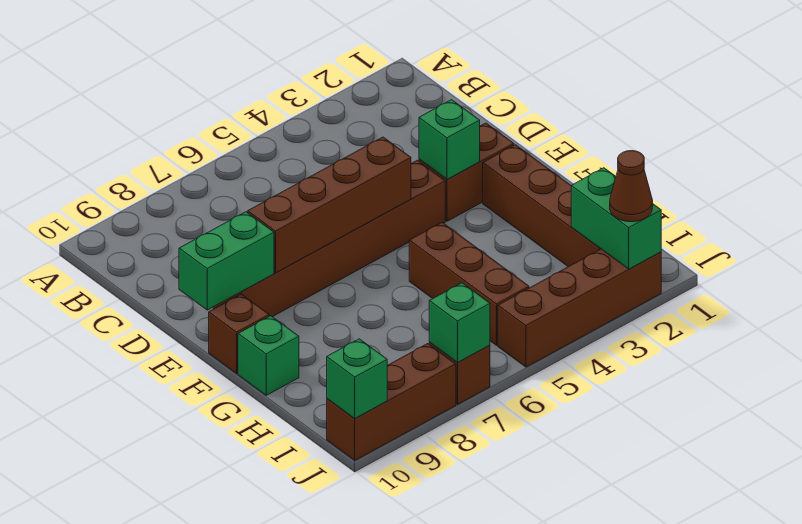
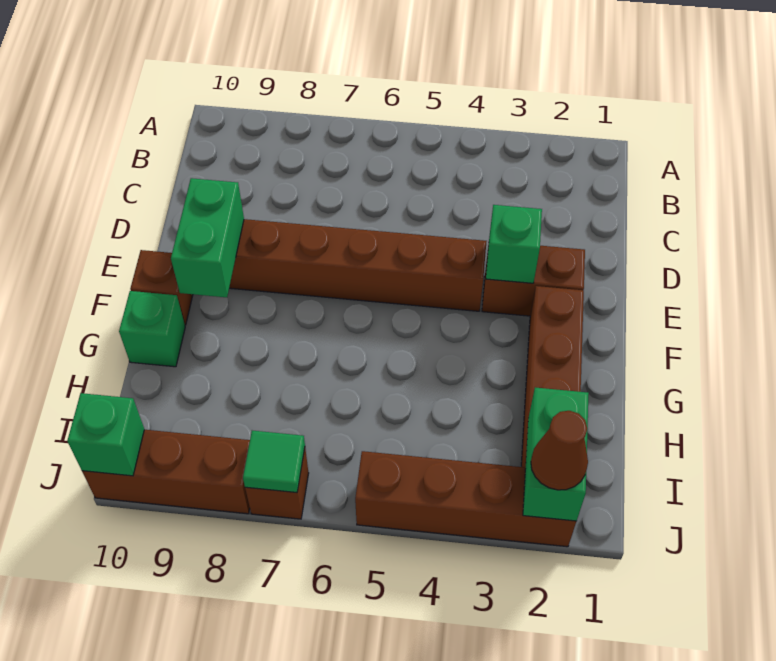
brown brick E5:E8 level 2 -> none
green brick E9:E10 level 2 -> green brick E9:F9 level 2
brown brick G5:I5 level 1 -> none
green brick J7 level 2 -> green tile J7 level 2

